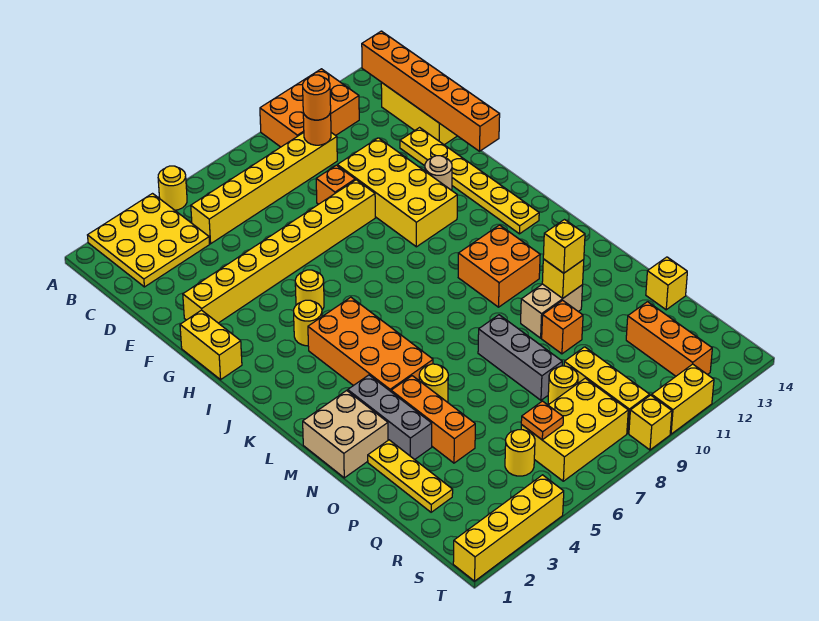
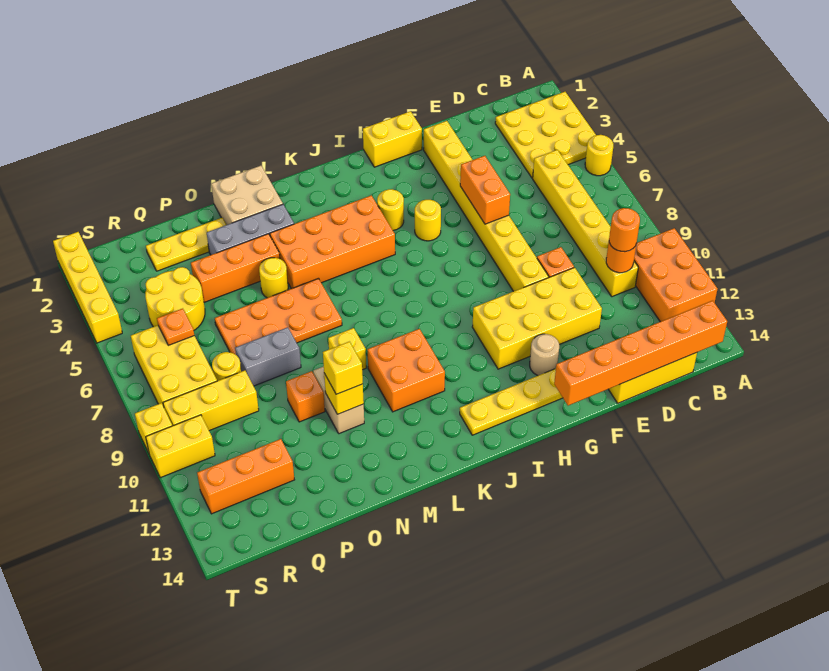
none -> orange brick F5:F6 level 2
none -> orange plate M6:P7 level 1
grey brick N8:P8 level 1 -> grey brick O8:P8 level 1
yellow brick P14 level 1 -> yellow brick M9 level 1
yellow round brick R5 level 1 -> yellow round brick Q4:R5 level 1
yellow brick T10:T11 level 1 -> yellow brick S10:T10 level 1

